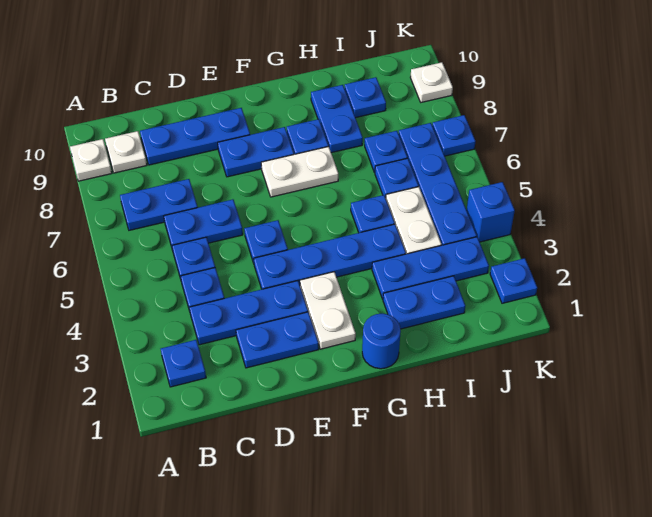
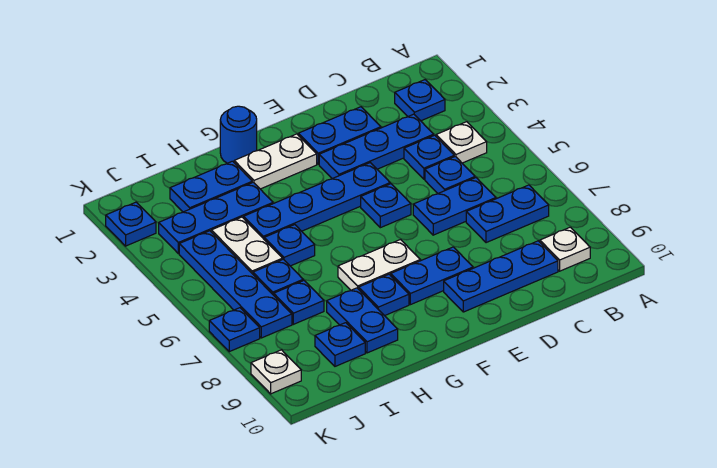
white plate A9 level 1 -> white plate B4 level 1
white plate F2:F3 level 1 -> white plate F2:G2 level 1
blue brick K4 level 1 -> none

